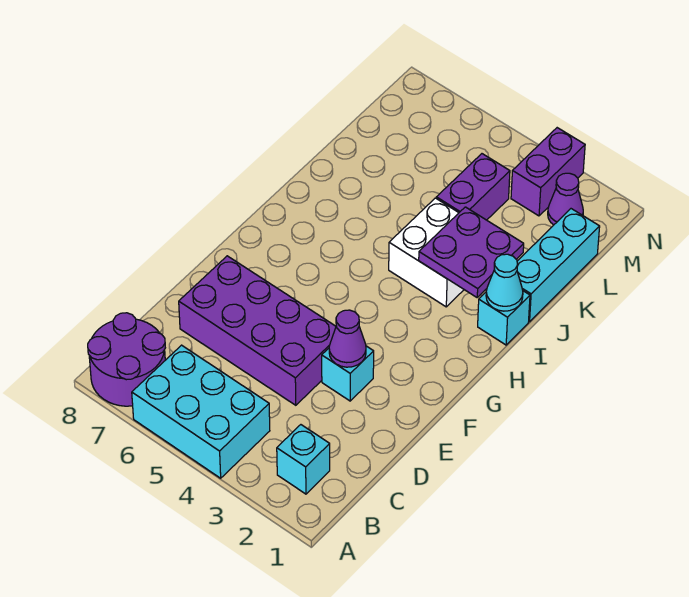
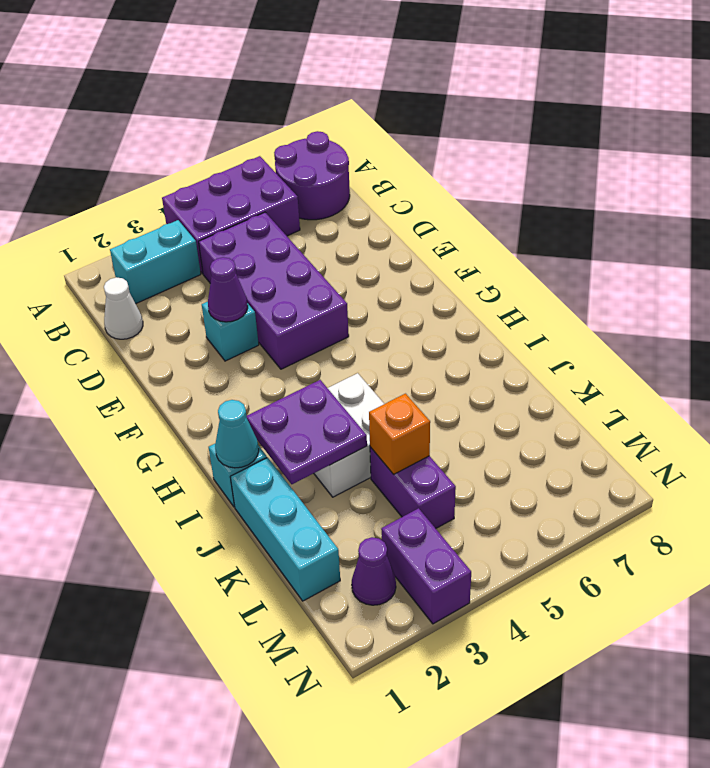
cyan brick A4:B6 level 1 -> purple brick A4:B6 level 1
cyan brick B2 level 1 -> cyan brick B2:B3 level 1
none -> white cone C1 level 1
purple brick D4:E7 level 1 -> purple brick C4:F5 level 1
none -> orange brick K4 level 2

